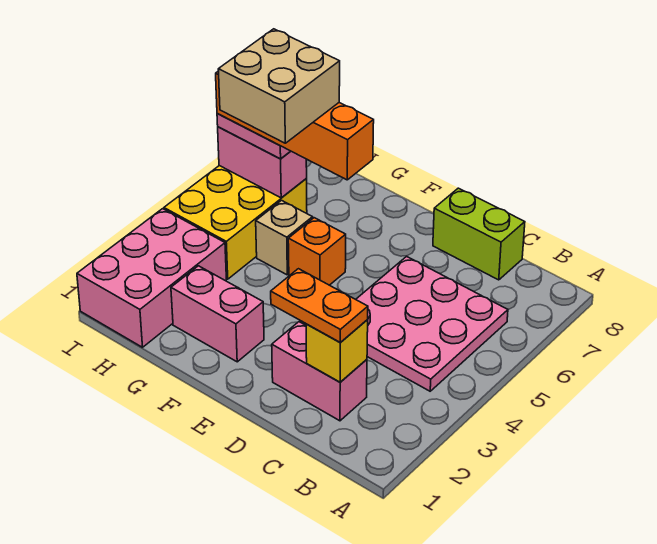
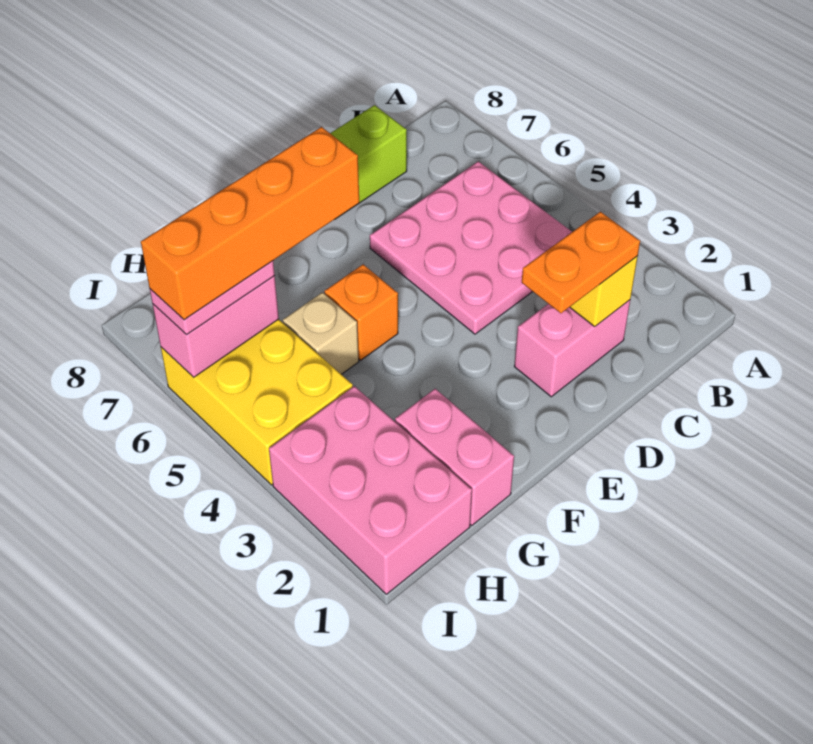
pink brick F2:G2 level 1 -> pink brick G1:G2 level 1
tan brick G5:H6 level 5 -> none

